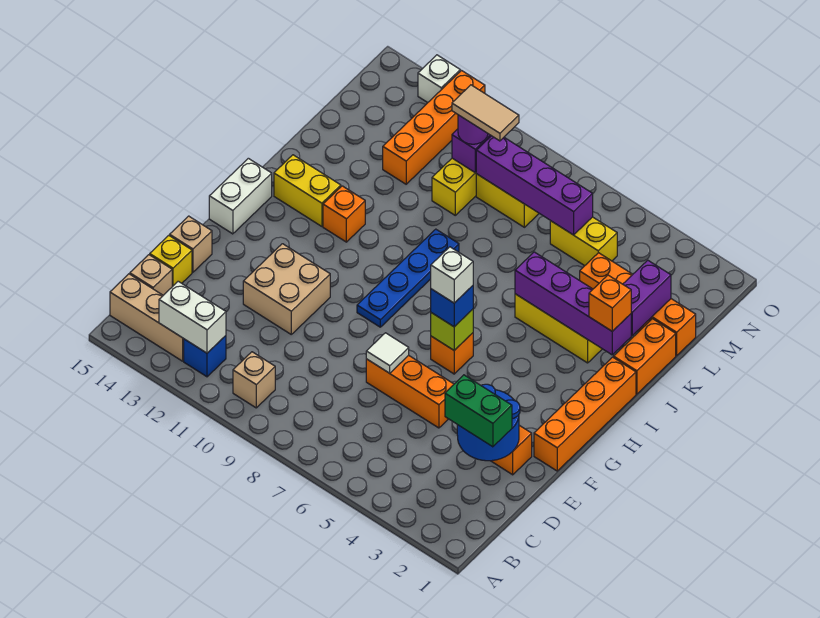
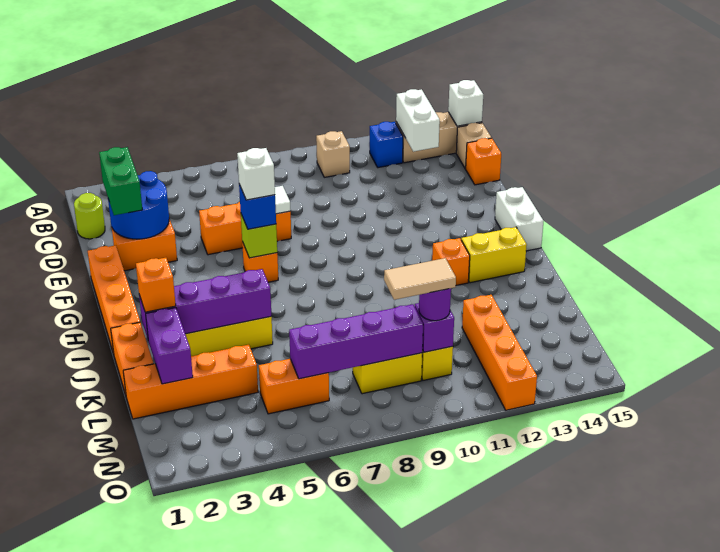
white brick B12:B13 level 2 -> white brick B13:C13 level 2
none -> lime round brick C1 level 1
green brick D2:D3 level 3 -> green brick D2:E2 level 3
yellow brick D15 level 1 -> orange brick D15 level 1
tan brick E11:F12 level 1 -> none
tan brick E15 level 1 -> none
blue plate G9:J9 level 1 -> none
yellow brick M5:M6 level 1 -> orange brick M5:M6 level 1
white brick O13 level 1 -> white brick B15 level 2

